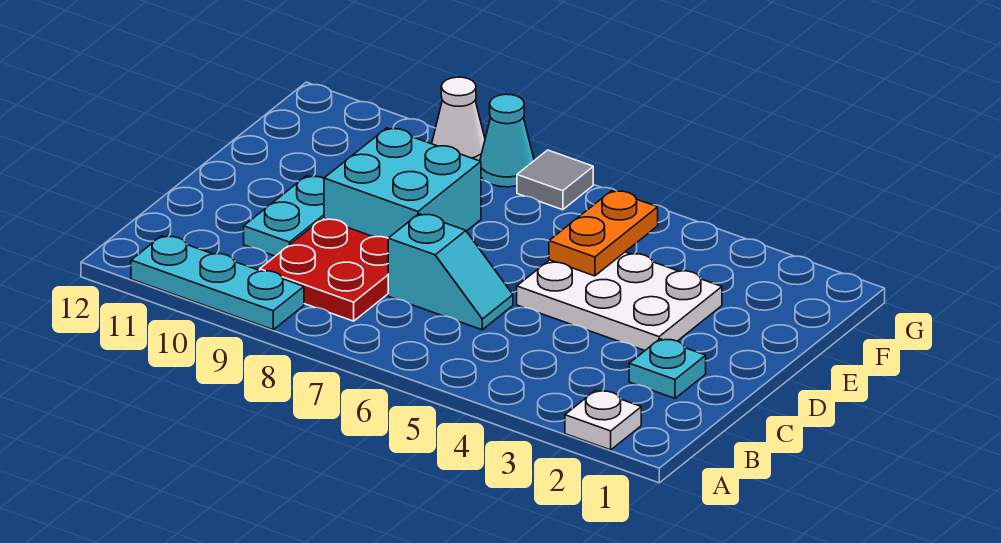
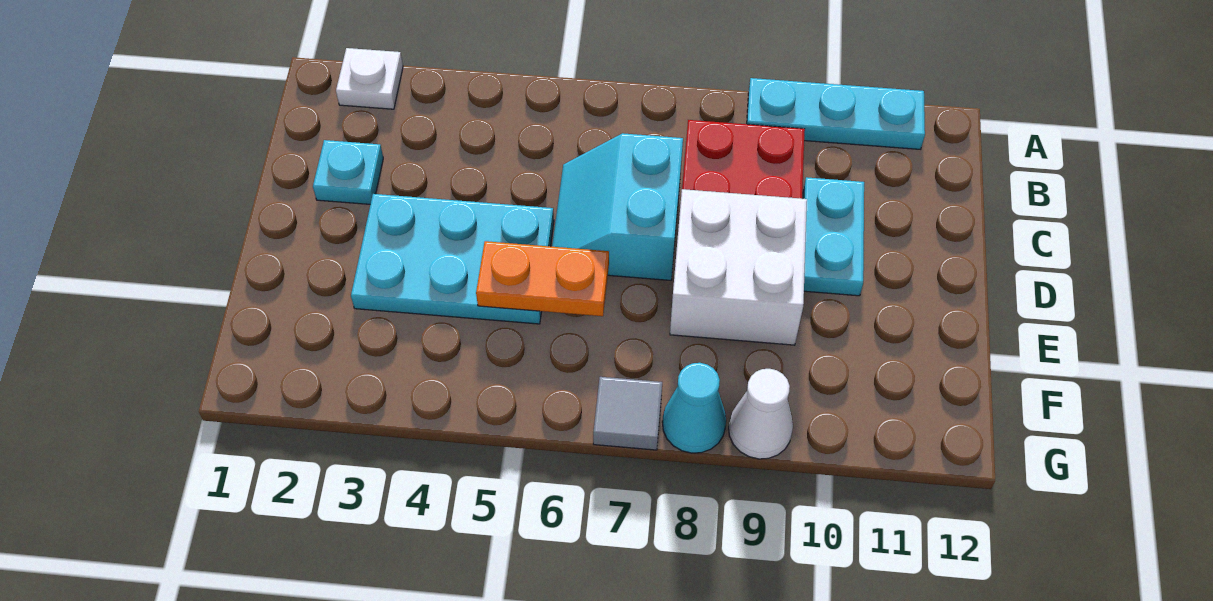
cyan slope C6:C7 level 1 top 7 -> cyan slope C6:D7 level 1 top 7
white plate D3:E5 level 1 -> cyan plate D3:E5 level 1
cyan brick D8:E9 level 1 -> white brick D8:E9 level 1
orange plate E5:F5 level 2 -> orange plate E5:E6 level 2

